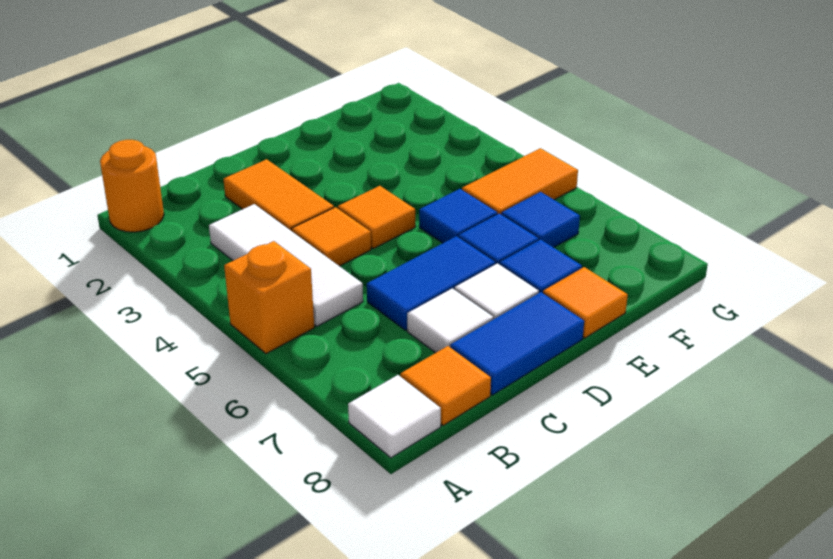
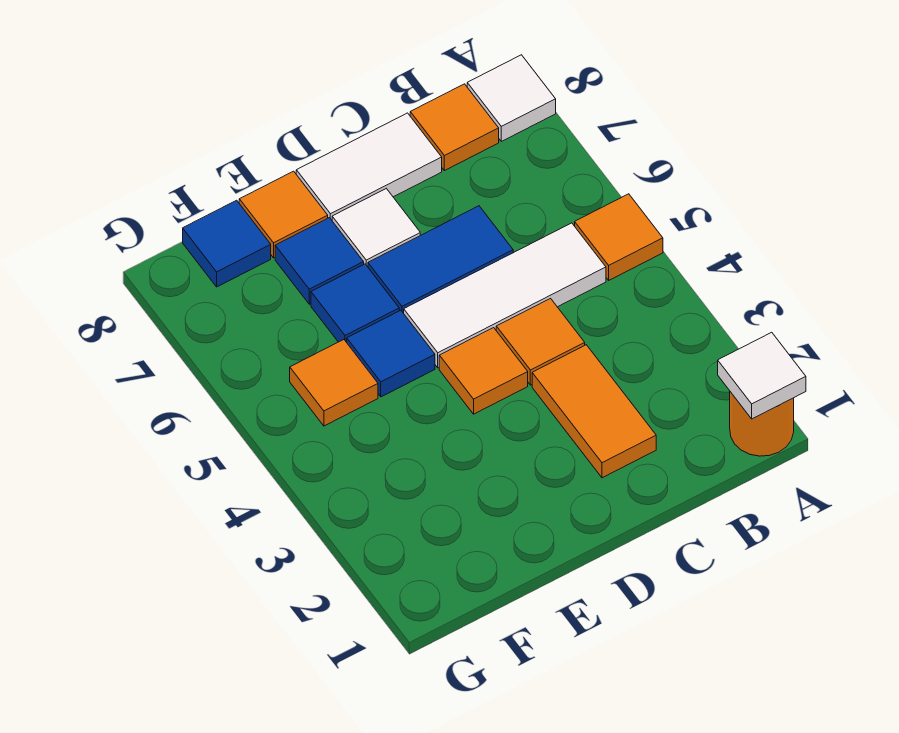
orange brick A5 level 1 -> orange tile A5 level 1
white tile B3:B5 level 1 -> white tile B5:D5 level 1
white tile C7 level 1 -> white tile A1 level 2
blue tile C8:D8 level 1 -> white tile C8:D8 level 1
orange tile F5:G5 level 1 -> orange tile F5 level 1
blue tile F6 level 1 -> blue tile F8 level 1

